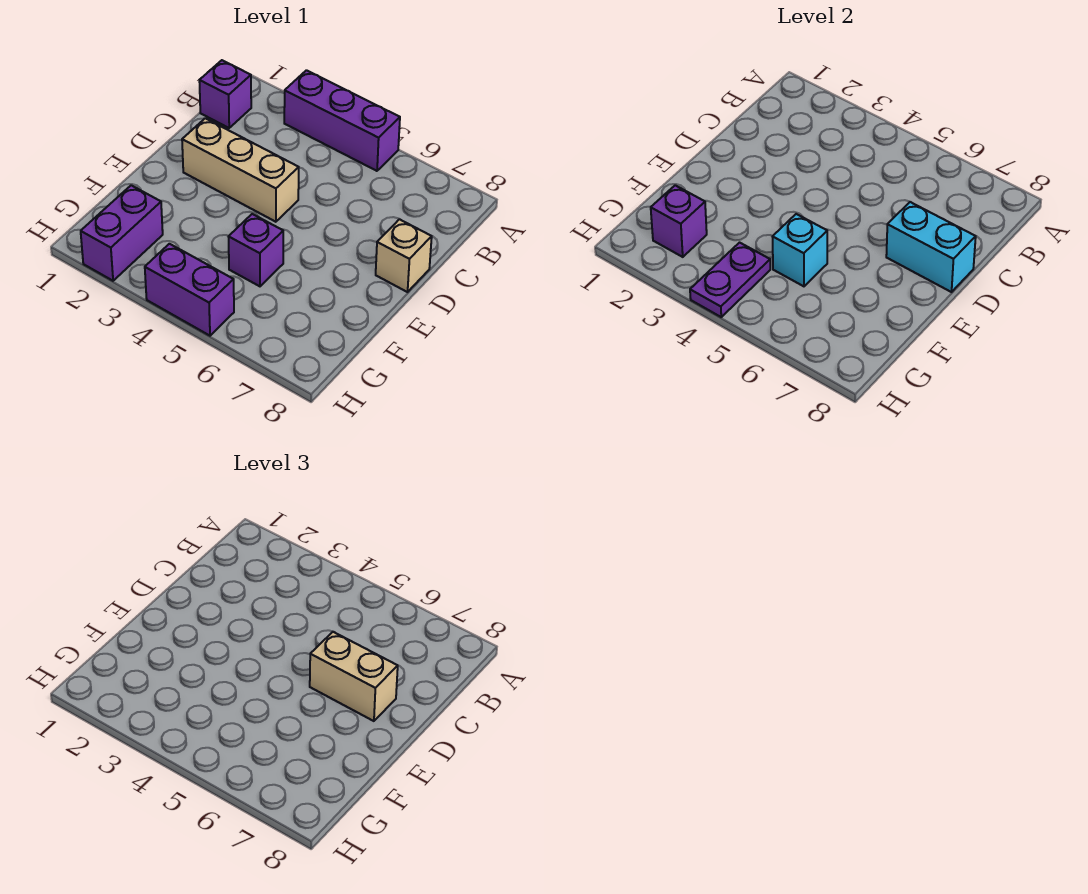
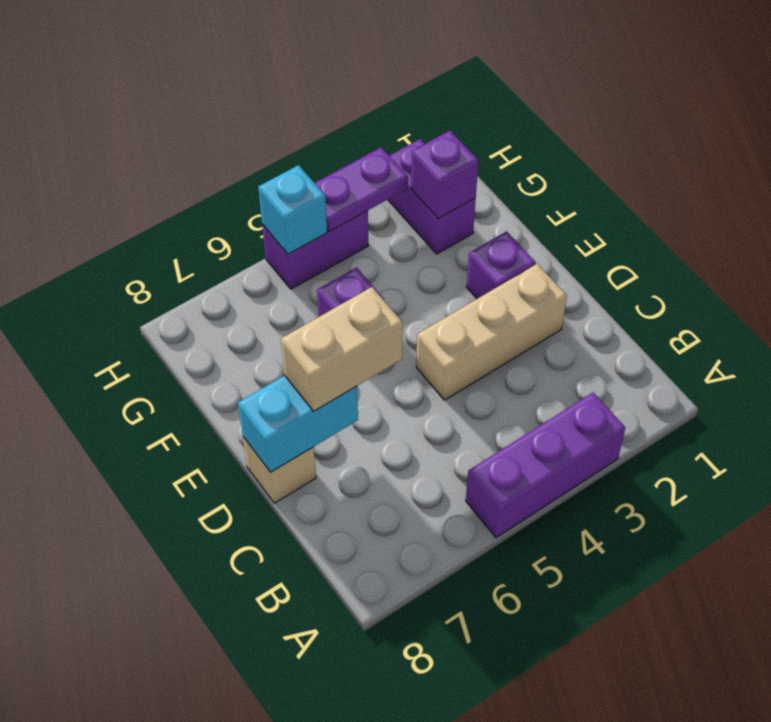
purple brick B1 level 1 -> purple brick E2 level 1
cyan brick F5 level 2 -> cyan brick H5 level 2
purple plate G4:H4 level 2 -> purple plate H3:H4 level 2

